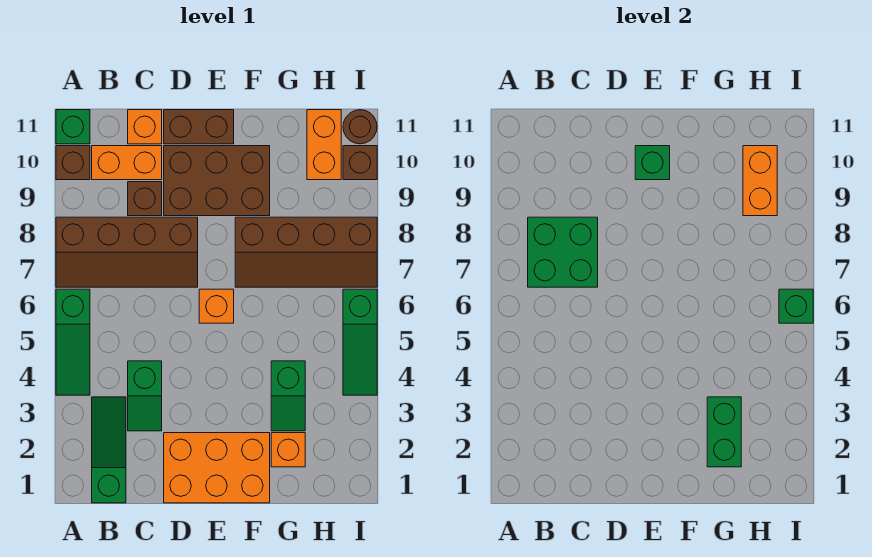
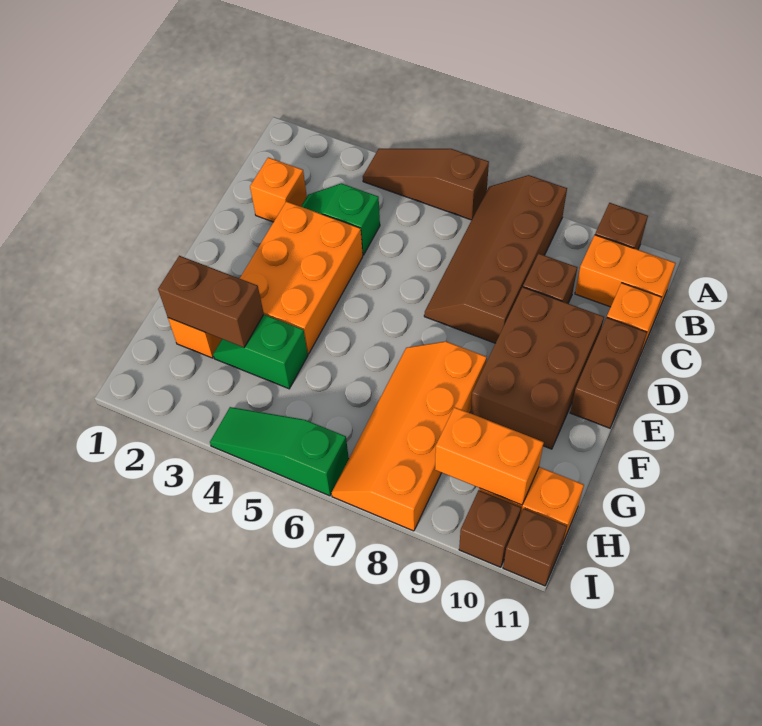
green slope A4:A6 level 1 top 6 -> brown slope A4:A6 level 1 top 6
green brick A11 level 1 -> none
green slope B1:B3 level 1 top 1 -> none
green brick B7:C8 level 2 -> none
orange brick B10:C10 level 1 -> orange brick B10:B11 level 1
orange brick D1:F2 level 1 -> orange brick D3:F4 level 1
orange brick E6 level 1 -> orange brick C2 level 1
green brick E10 level 2 -> none
brown slope F7:I8 level 1 top 8 -> orange slope F7:I8 level 1 top 8
green brick G2:G3 level 2 -> brown brick G2:G3 level 2
green brick I6 level 2 -> none
brown round brick I11 level 1 -> brown brick I11 level 1

